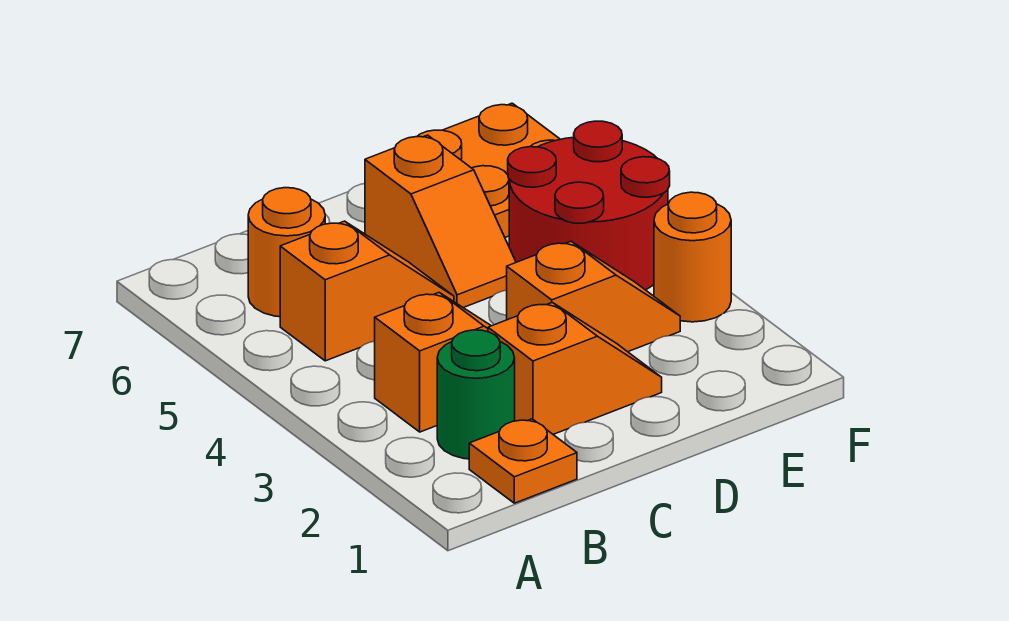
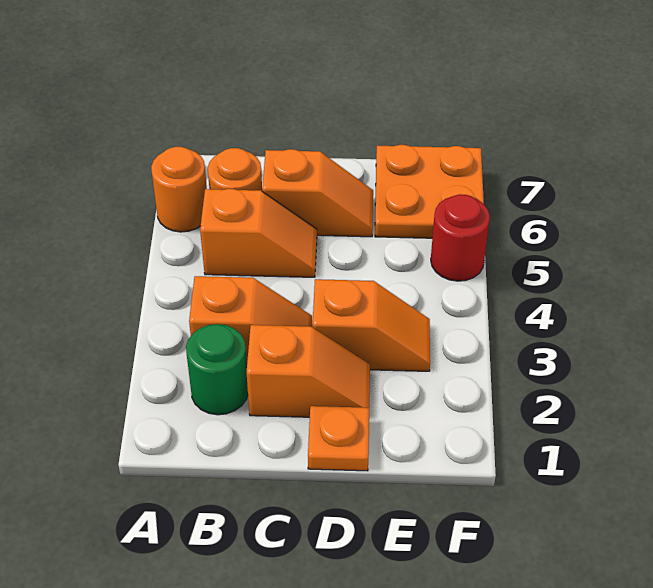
orange plate B1 level 1 -> orange plate D1 level 1
orange slope D5:D6 level 1 top 6 -> orange slope C6:D6 level 1 top C
red round brick E4:F5 level 1 -> red round brick F5 level 1
orange round brick F3 level 1 -> orange round brick A6 level 1

